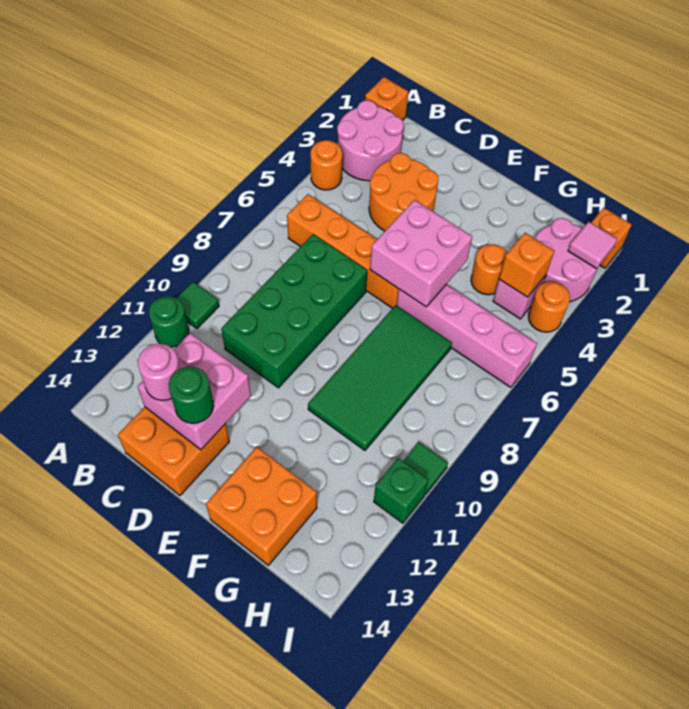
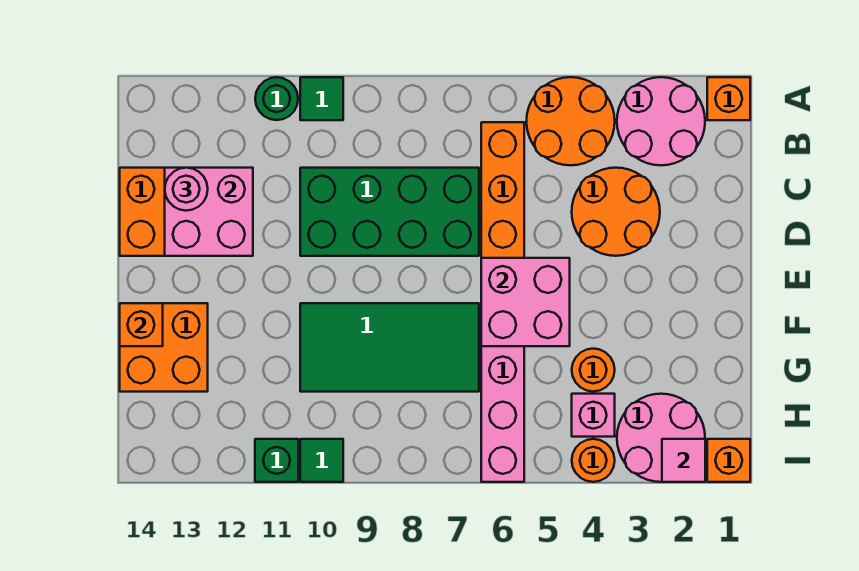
orange round brick A4 level 1 -> orange round brick A4:B5 level 1
green round brick D13 level 3 -> none
orange brick H4 level 2 -> orange brick F14 level 2

